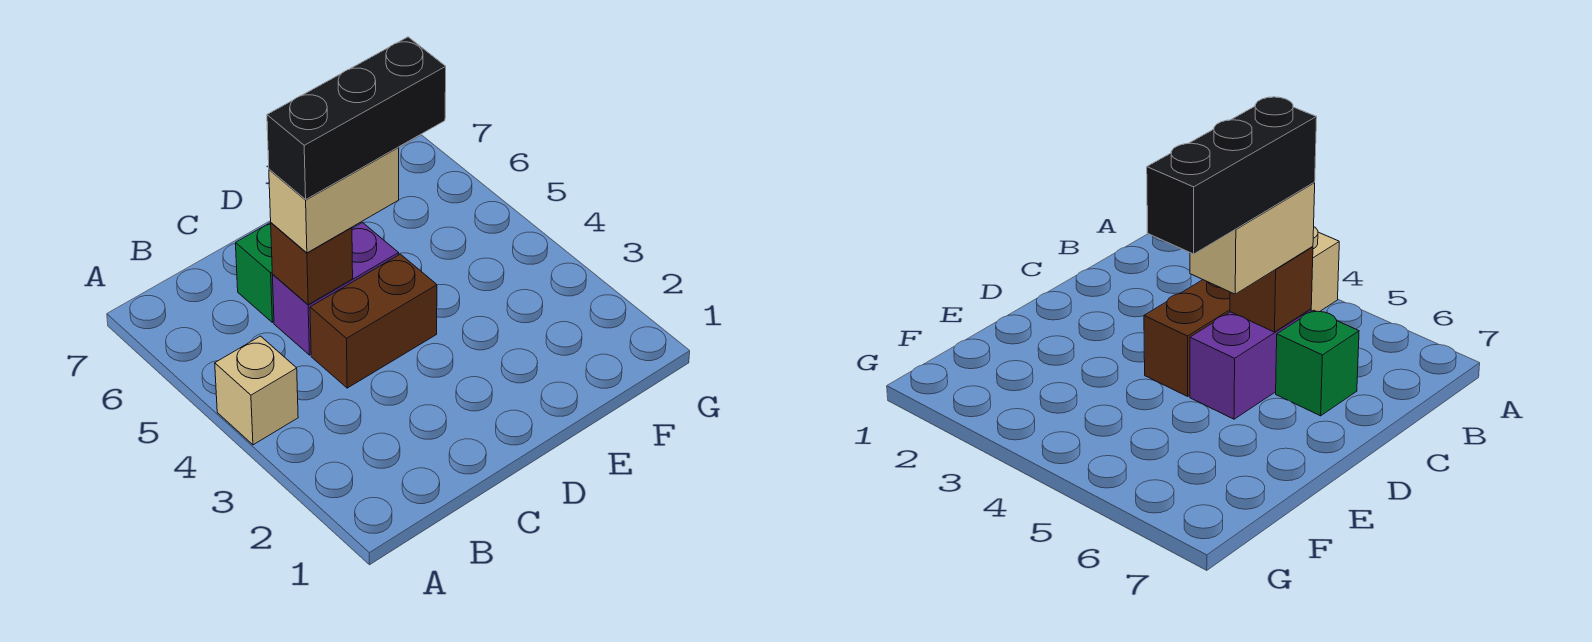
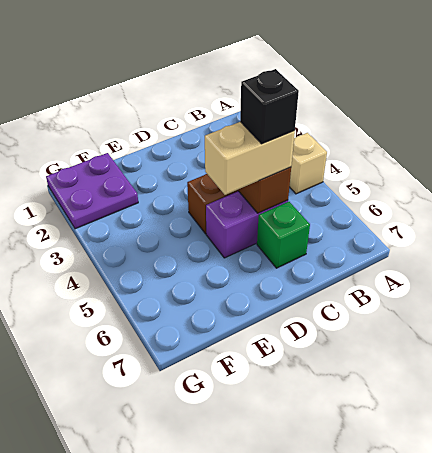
black brick C5:E5 level 4 -> black brick C5 level 4
none -> purple plate F1:G2 level 1

